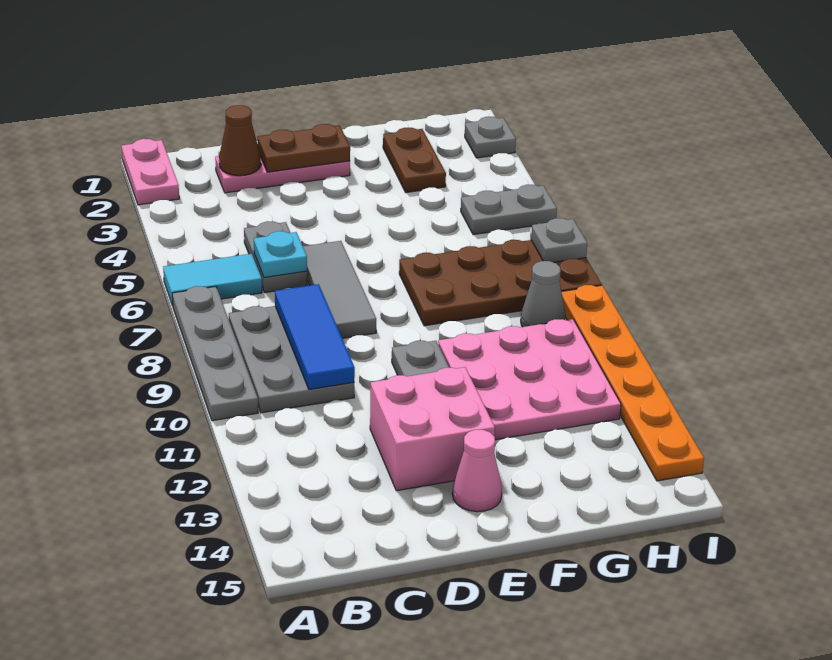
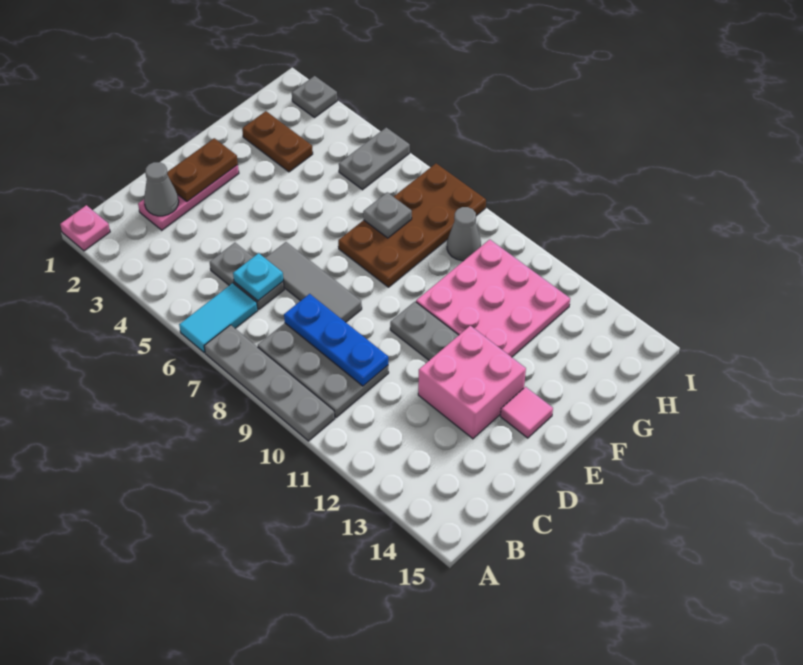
pink plate A1:A2 level 1 -> pink plate A1 level 1
brown cone C2 level 2 -> grey cone C2 level 2
blue tile C8:C10 level 2 -> blue plate C8:C10 level 2
pink cone E14 level 1 -> pink tile E14 level 1
grey plate I7 level 2 -> grey plate G7 level 2
orange plate I9:I14 level 1 -> none

